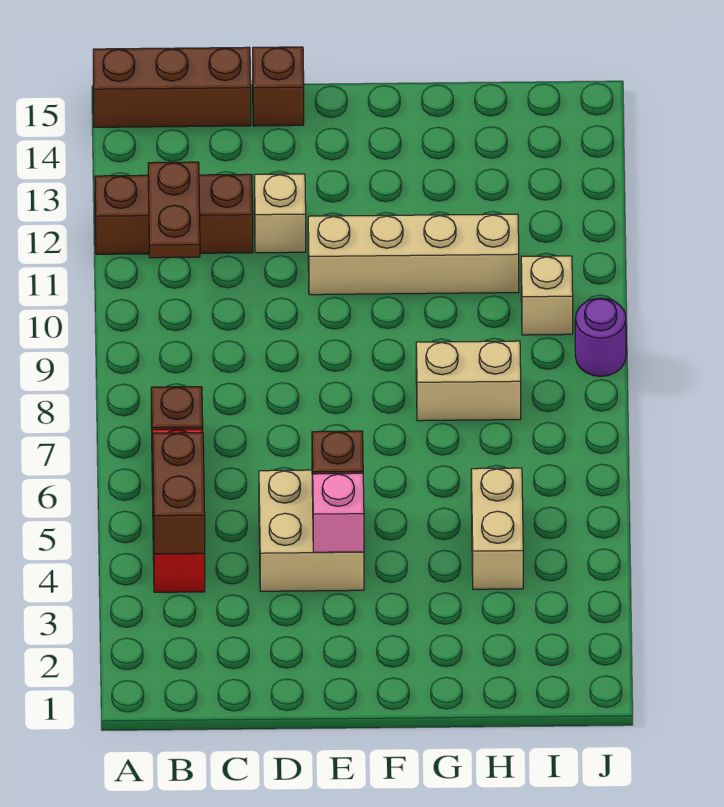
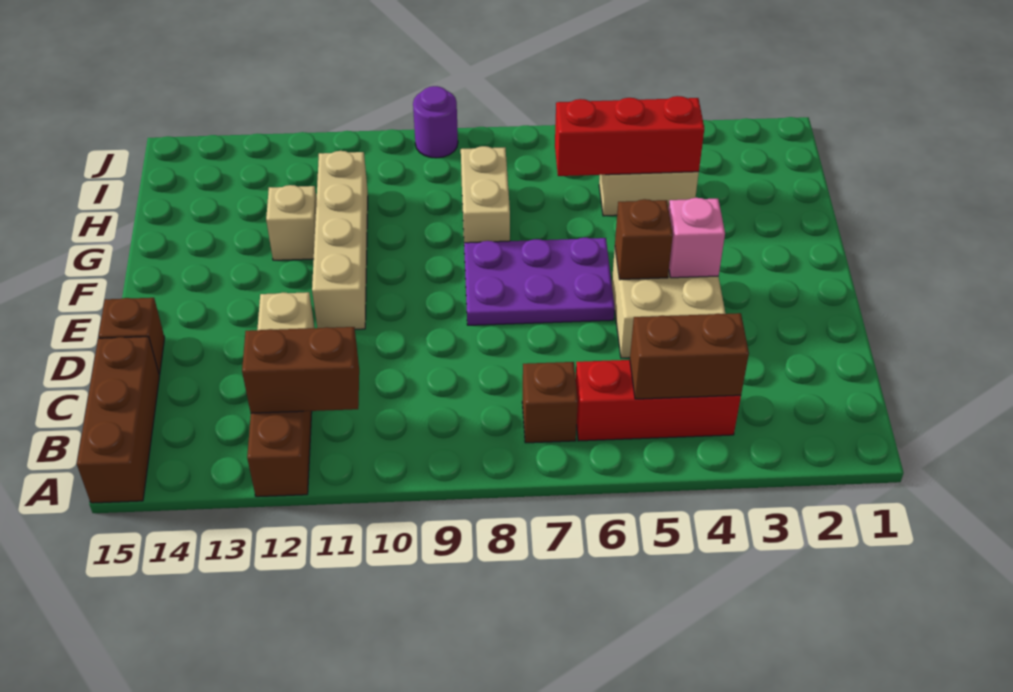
brown plate B11:B12 level 2 -> brown brick B11:B12 level 2
none -> purple plate E6:F8 level 1
none -> red brick H4:H6 level 2
tan brick I10 level 1 -> tan brick G12 level 1

